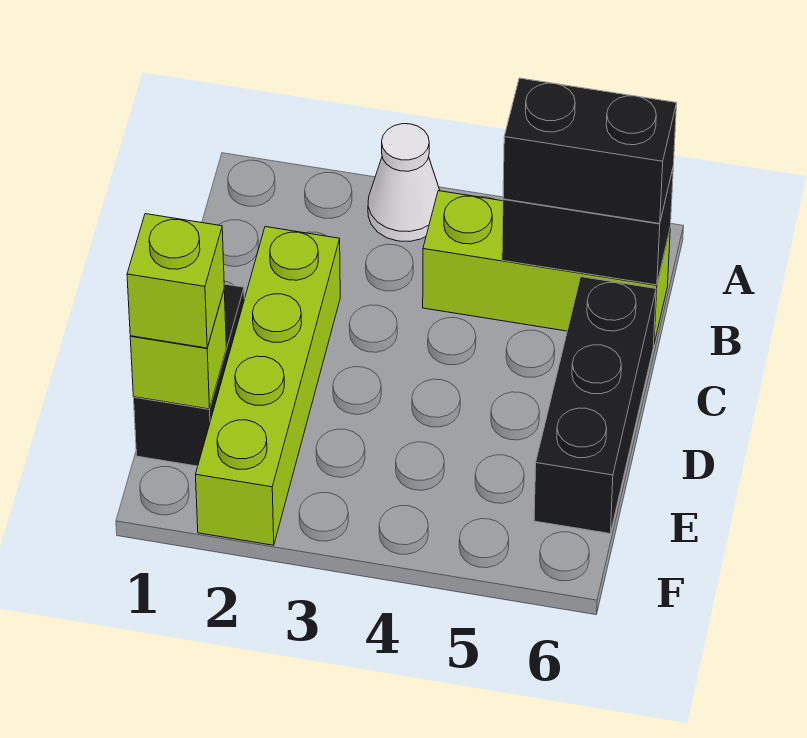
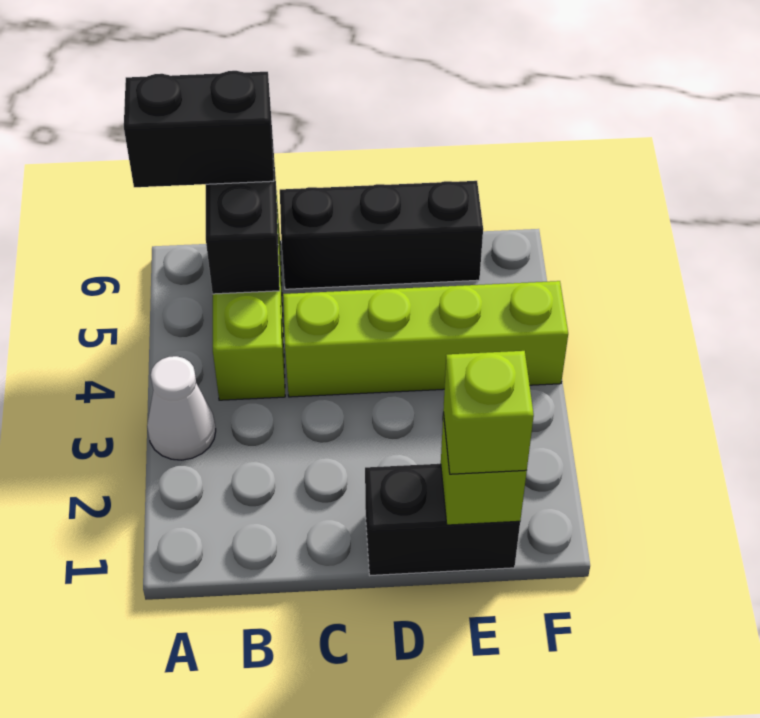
black brick B5:B6 level 3 -> black brick A6:B6 level 3
lime brick C2:F2 level 1 -> lime brick C4:F4 level 1

